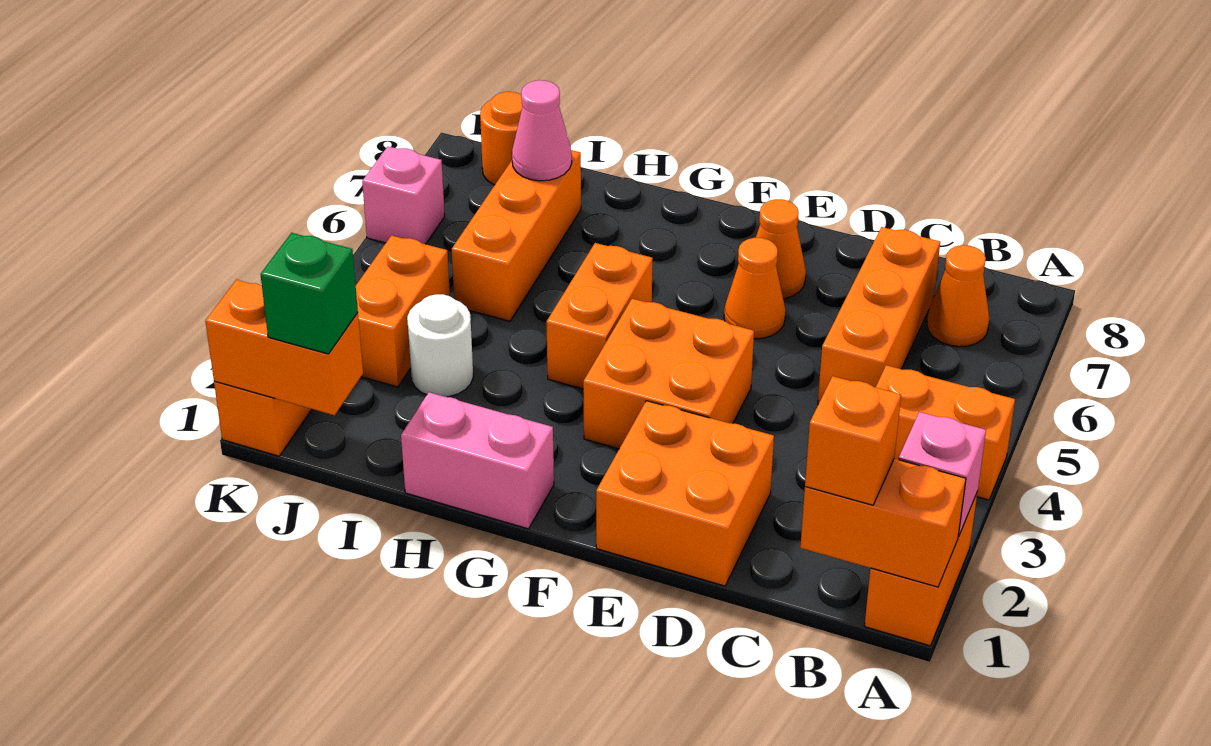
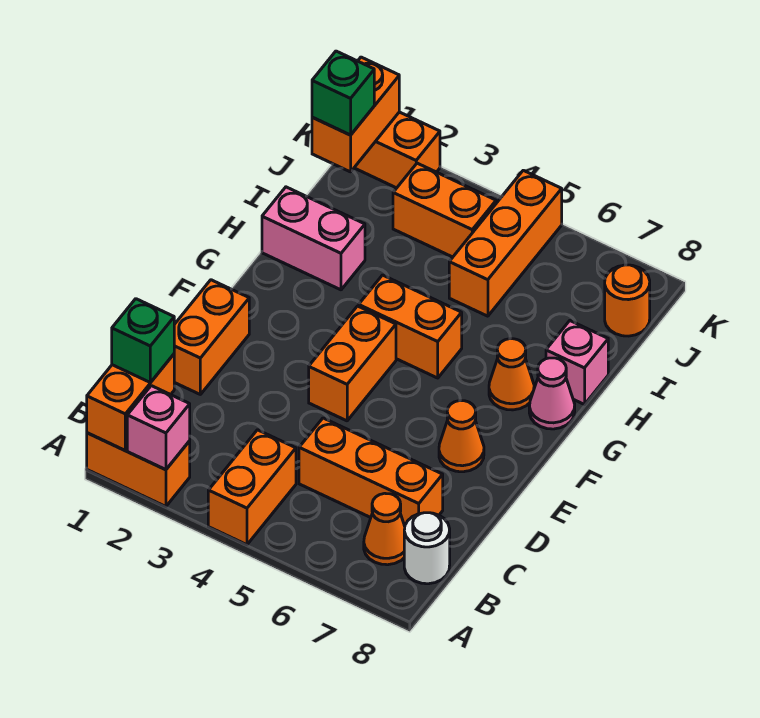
orange brick B1 level 3 -> green brick B1 level 3
orange brick D1:E2 level 1 -> orange brick D1:E1 level 1
orange brick E3:F4 level 1 -> orange brick E4:F4 level 1
orange cone E6 level 1 -> orange cone G7 level 1
pink brick G1:H1 level 1 -> pink brick H1:H2 level 1
white round brick I3 level 1 -> white round brick B8 level 1
orange brick I5:I7 level 1 -> orange brick I5:K5 level 1
pink cone I7 level 2 -> pink cone G8 level 1
pink brick K6 level 1 -> pink brick H8 level 1

